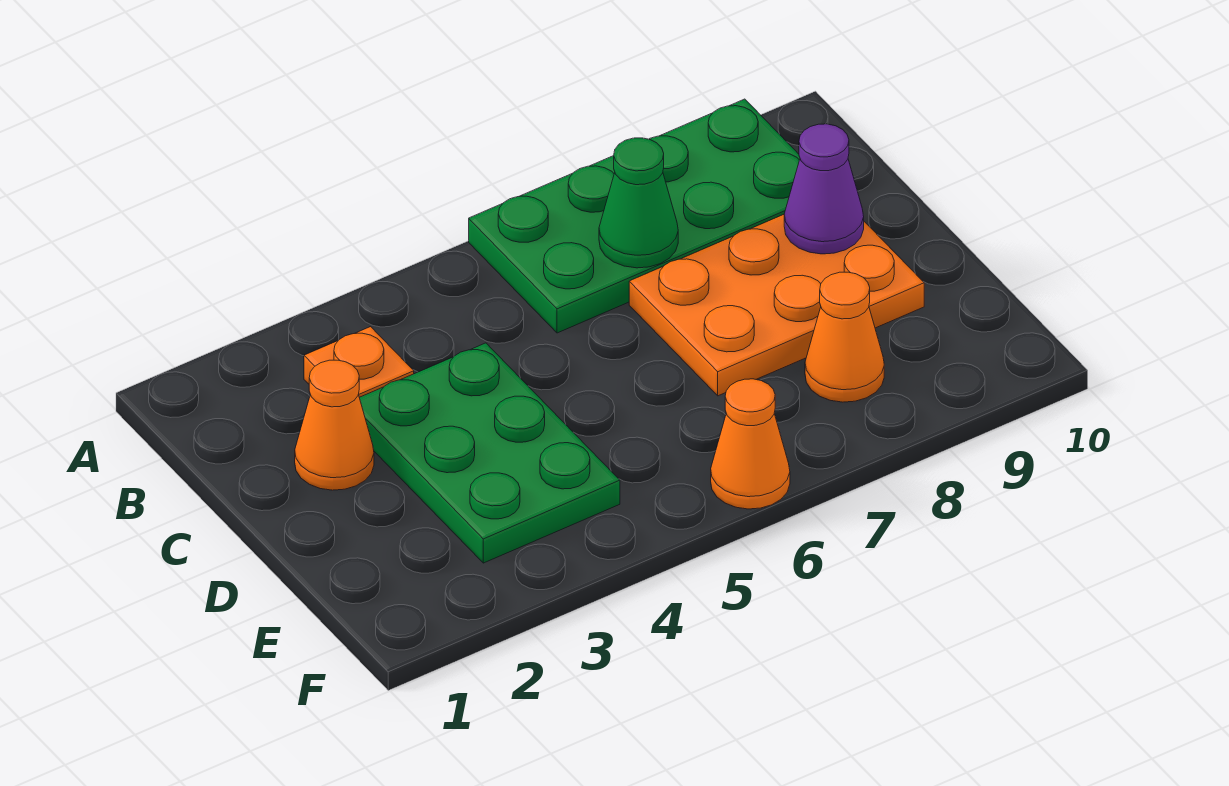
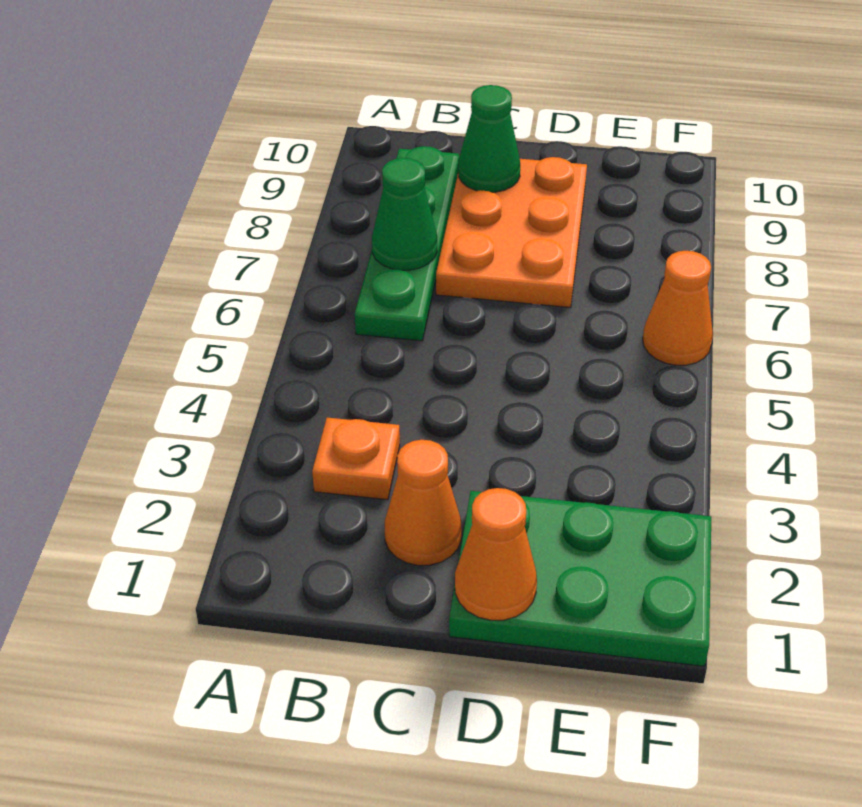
green plate A6:B9 level 1 -> green plate B6:B9 level 1
green plate C3:E4 level 1 -> green plate D1:F2 level 1
purple cone C9 level 2 -> green cone C9 level 2
orange cone E8 level 1 -> orange cone D1 level 2

